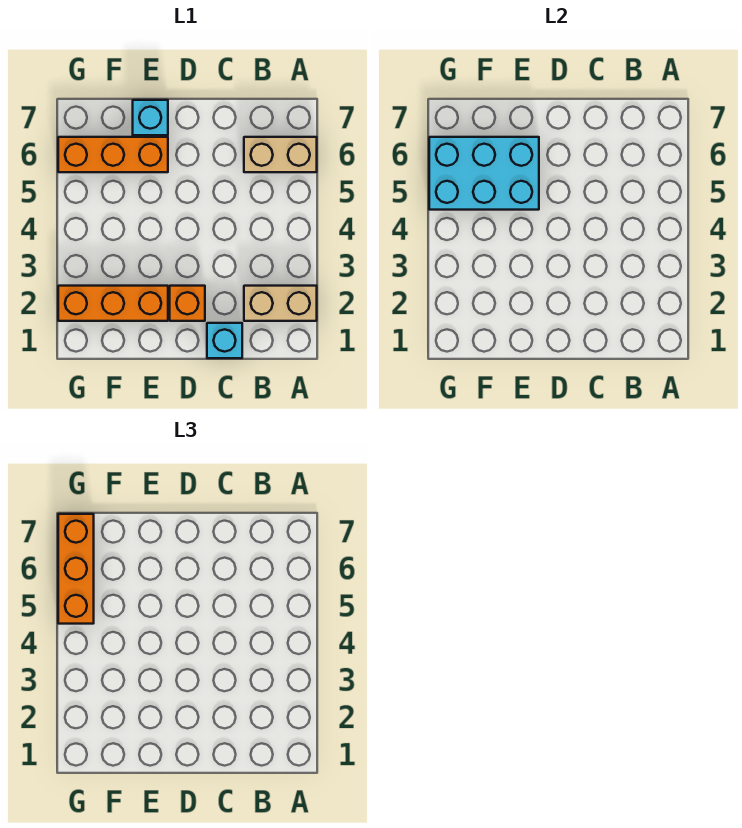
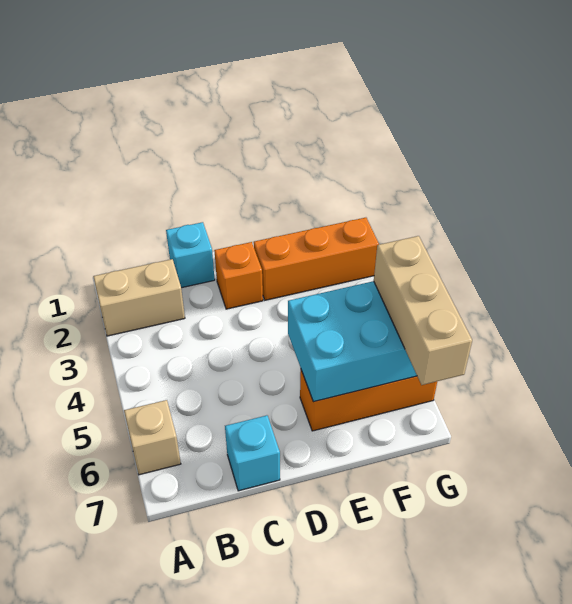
tan brick A6:B6 level 1 -> tan brick A6 level 1
cyan brick E7 level 1 -> cyan brick C7 level 1
orange brick G5:G7 level 3 -> tan brick G5:G7 level 3

